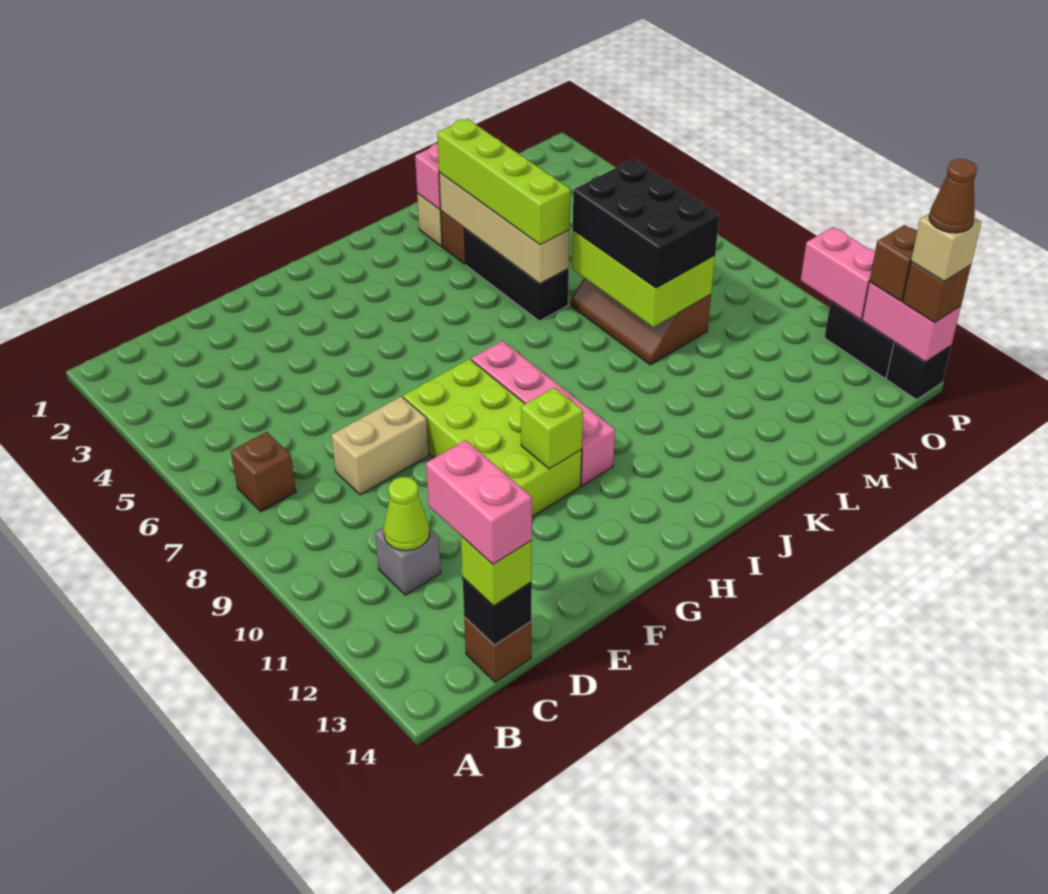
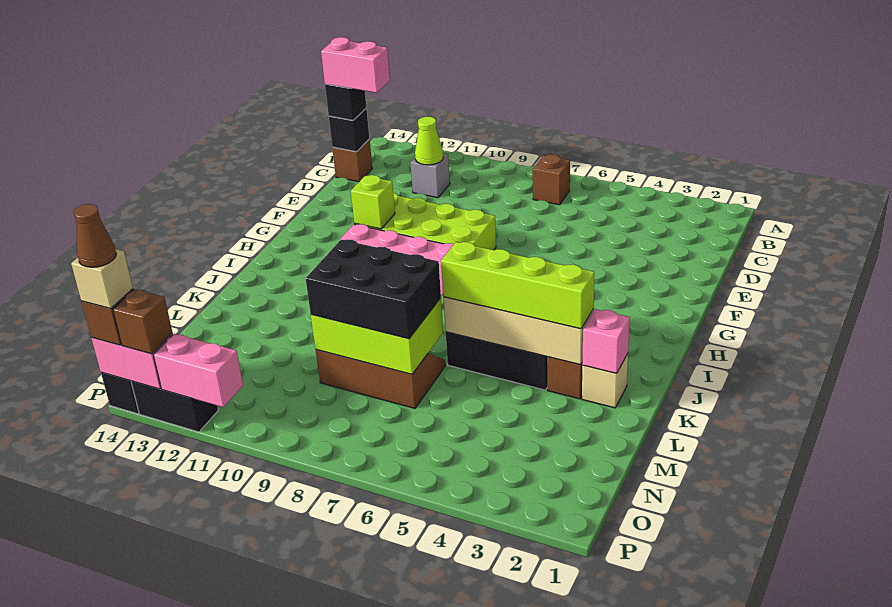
lime brick C14 level 3 -> black brick C14 level 3
tan brick D8:E8 level 1 -> none

